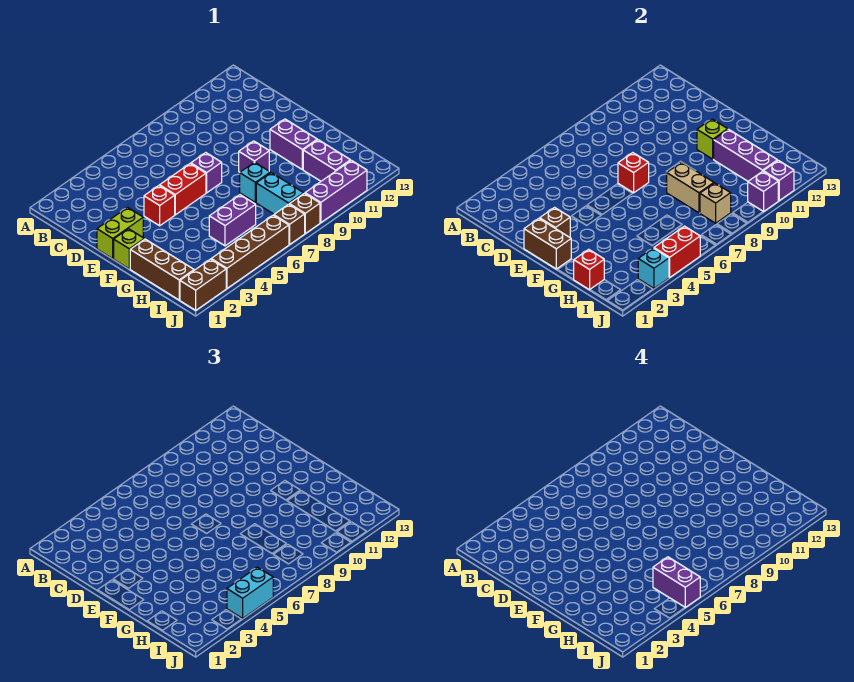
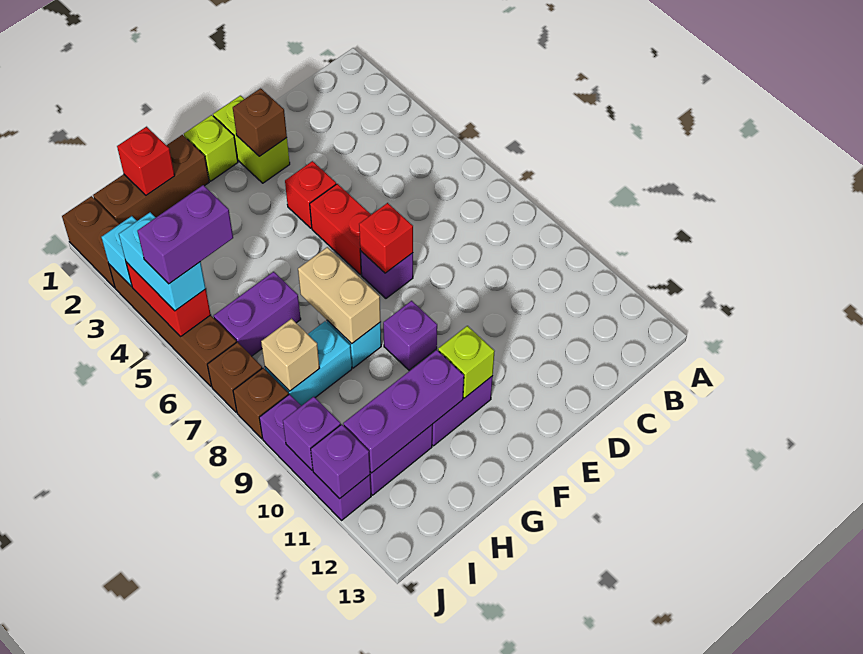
brown brick E1:F1 level 2 -> none
tan brick G8:H8 level 2 -> tan brick G7:G8 level 2
purple brick H5:H6 level 1 -> purple brick H6:I6 level 1

